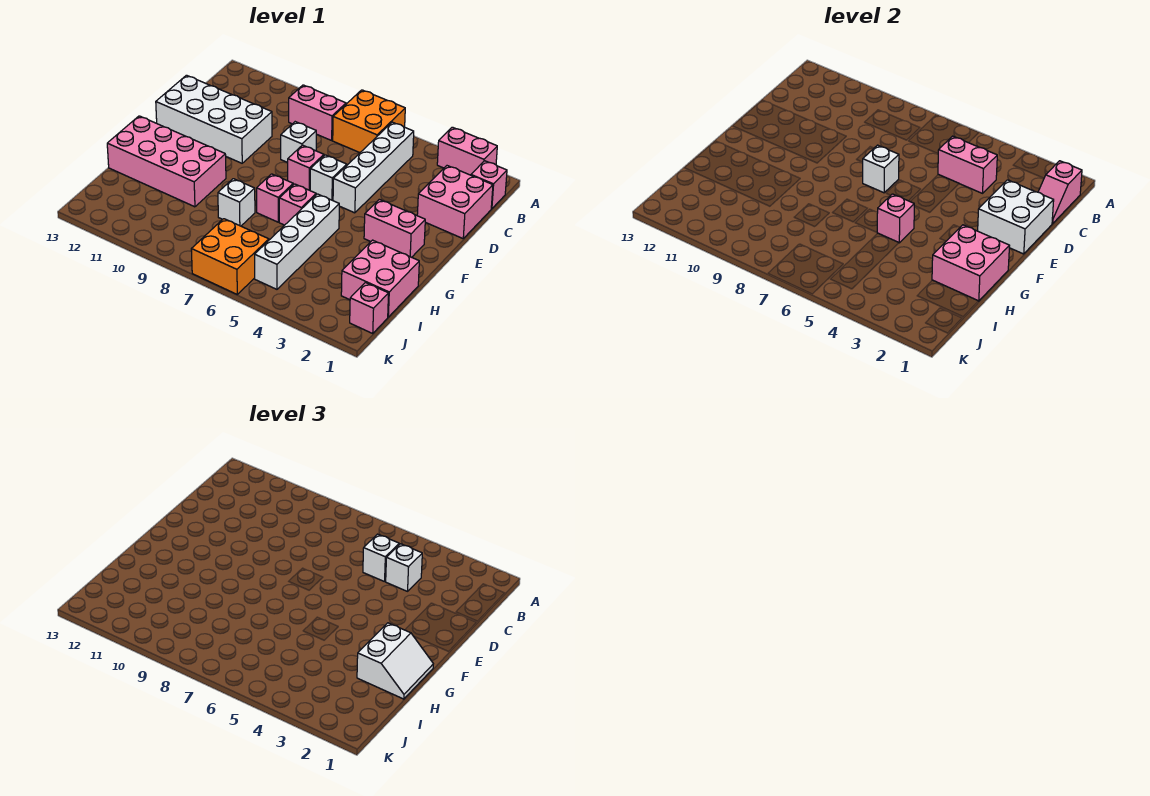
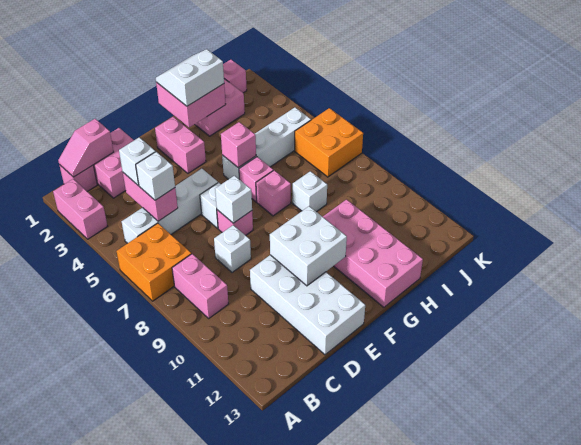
pink slope B1:C1 level 2 top B -> pink slope B1:C1 level 2 top C
white brick D1:E2 level 2 -> white brick E10:F11 level 2

